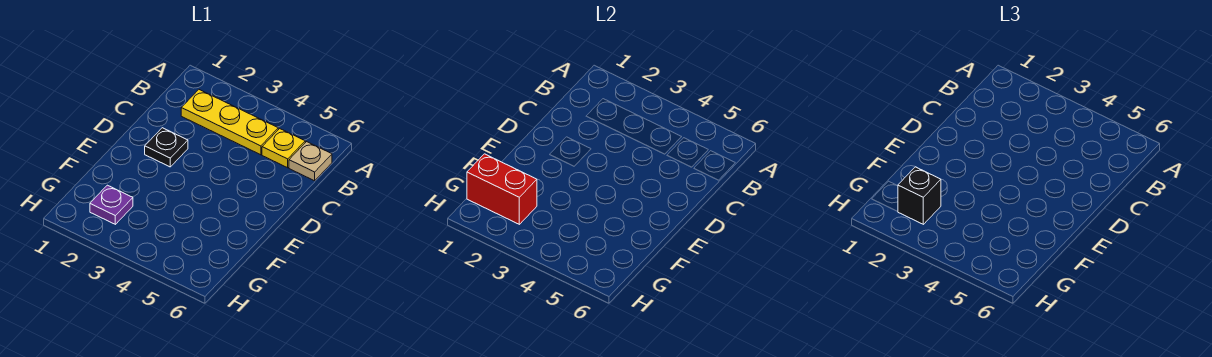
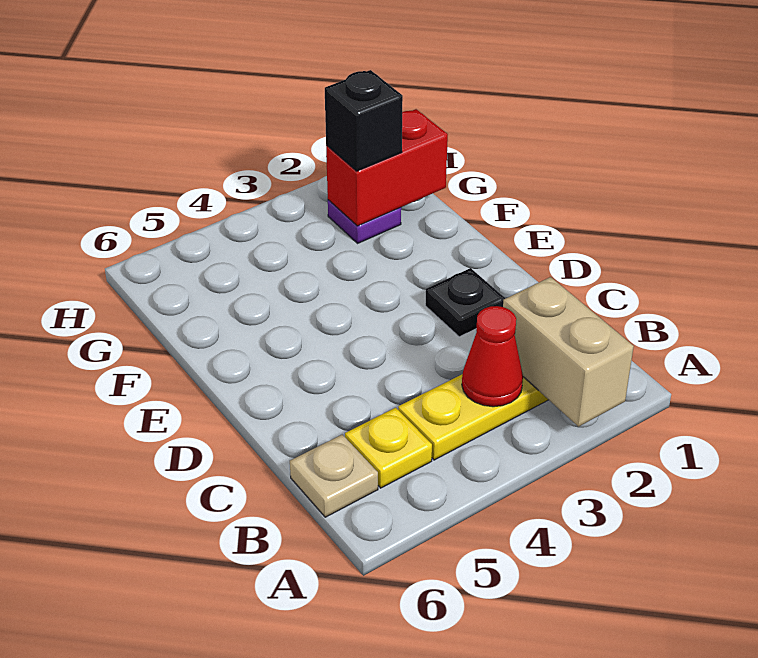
none -> tan brick A2:B2 level 2
none -> red cone B3 level 2

